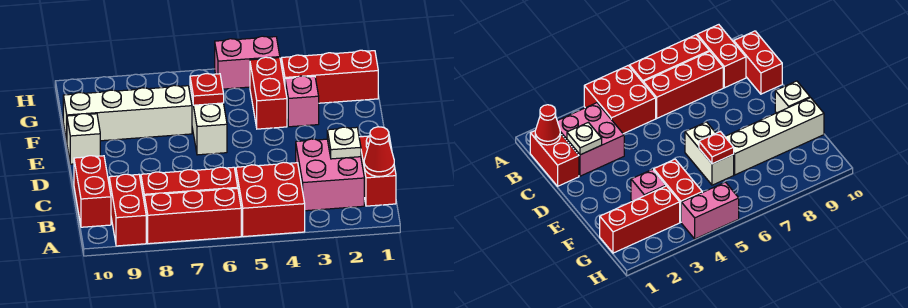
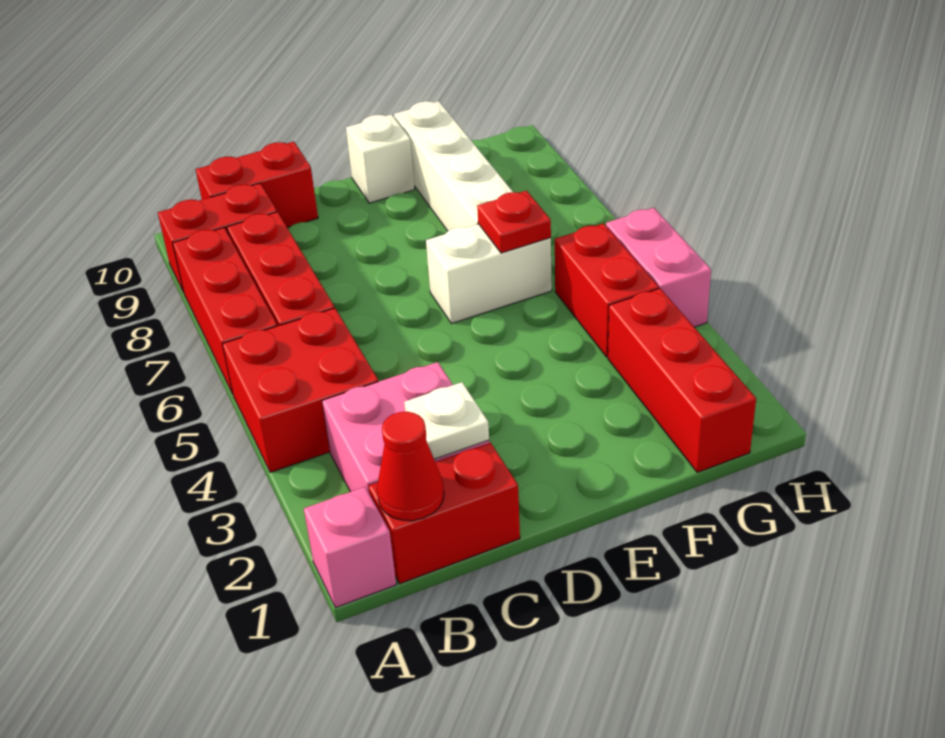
pink brick F3 level 1 -> pink brick A1 level 1
red brick F4:G4 level 1 -> red brick G4:G5 level 1

